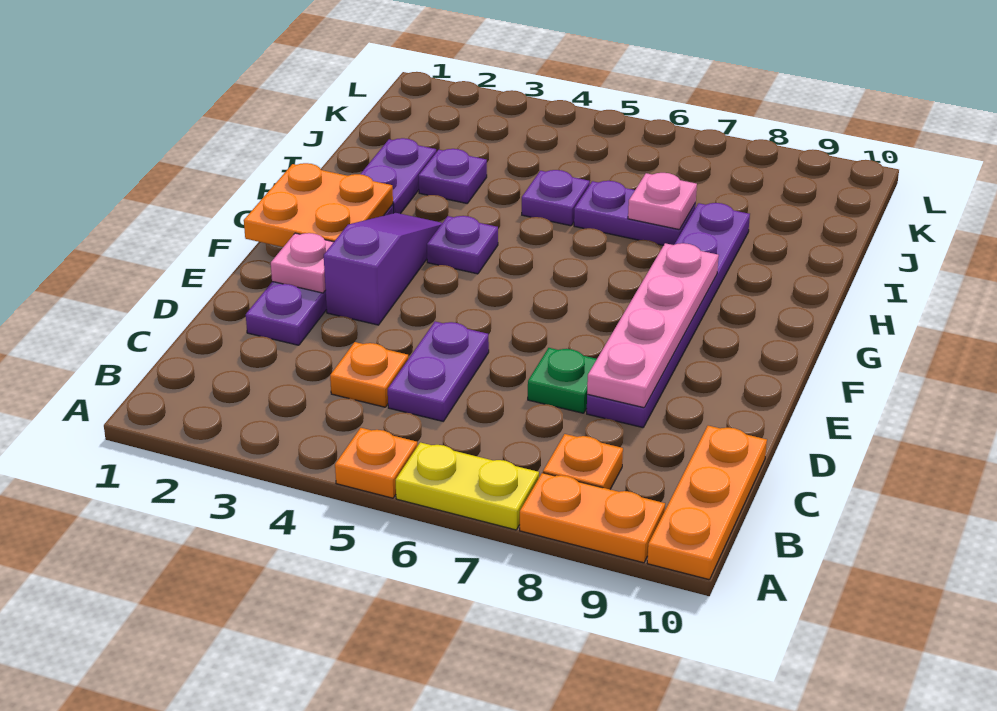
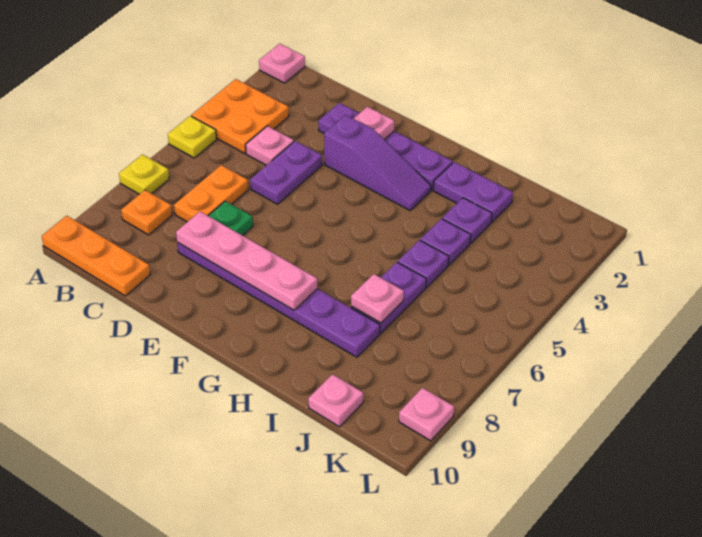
none -> pink plate A1 level 1
orange plate A5 level 1 -> yellow plate A5 level 1
yellow plate A6:A7 level 1 -> yellow plate A7 level 1
orange plate A8:A9 level 1 -> orange plate C6:C7 level 1
orange plate C4 level 1 -> pink plate C4 level 1
purple plate C5:D5 level 1 -> purple plate D4:D5 level 1
orange plate F1:G2 level 2 -> orange plate A3:B4 level 1
purple plate G4 level 1 -> purple plate I4 level 1
none -> pink plate J10 level 1
none -> pink plate L9 level 1

